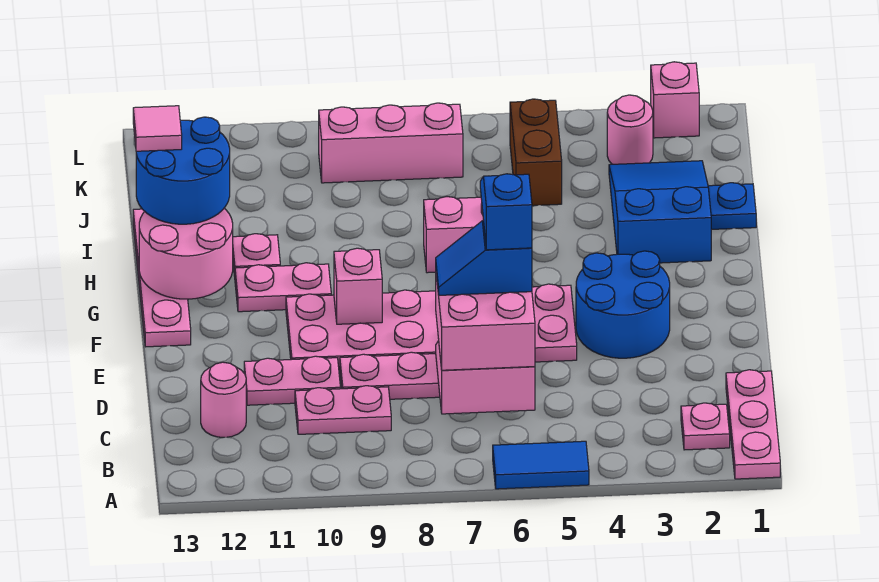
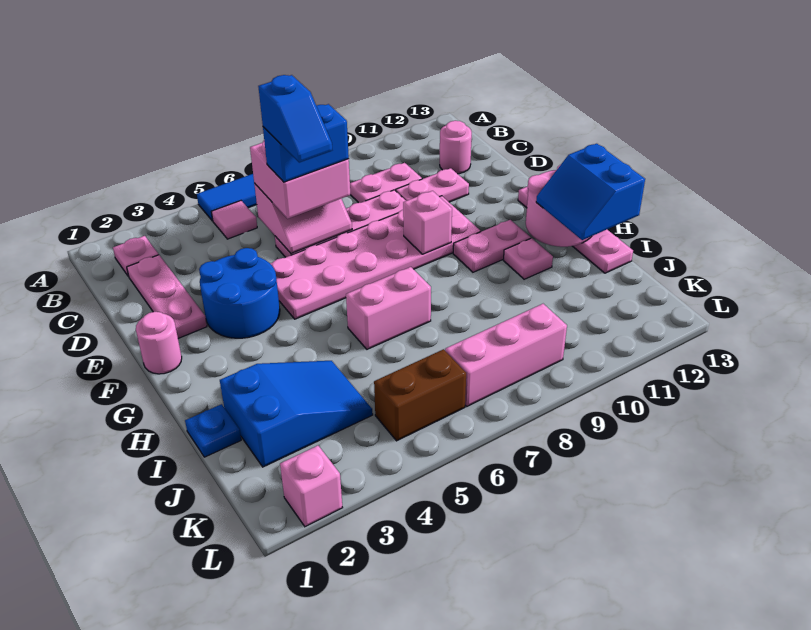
pink plate A1:C1 level 1 -> pink plate C2:E2 level 1
blue slope D6:D7 level 4 top 6 -> blue brick D6:D7 level 4
blue slope H2:J3 level 1 top H -> blue slope I2:J4 level 1 top 2
blue round brick H12:I13 level 3 -> blue slope H12:I13 level 3 top 13
pink tile I13 level 4 -> pink tile B5 level 1
brown brick J5:K5 level 1 -> brown brick K5:K6 level 1
pink round brick K3 level 1 -> pink round brick F1 level 1

